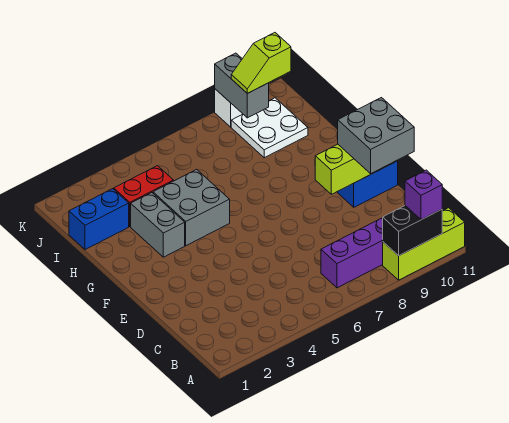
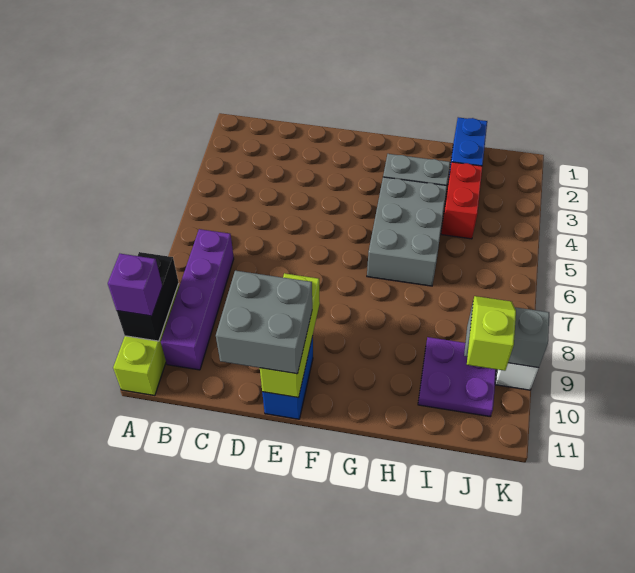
grey brick G4:H5 level 1 -> grey brick G4:H6 level 1
white plate I9:J10 level 1 -> purple plate I9:J10 level 1

